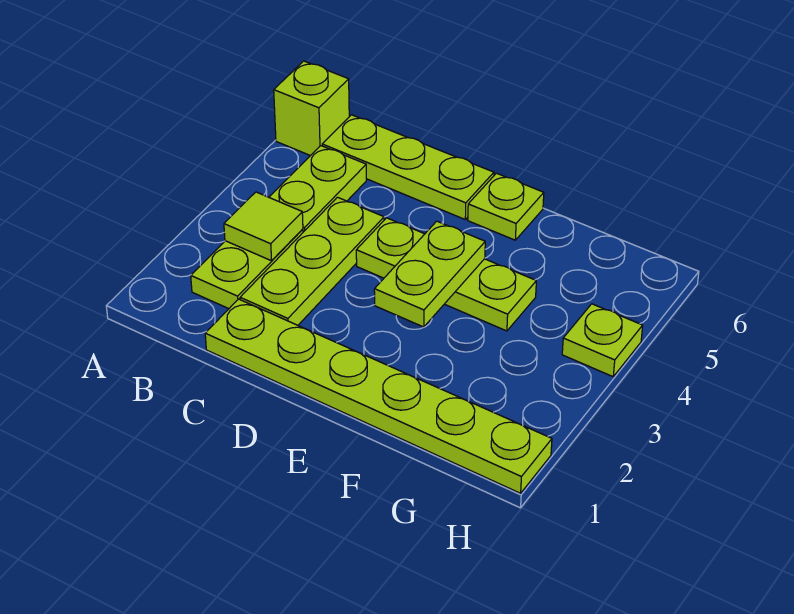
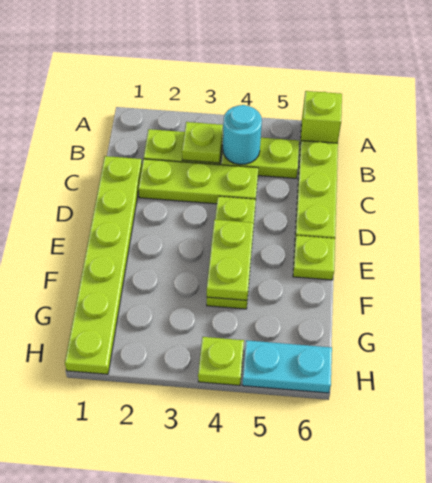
lime tile B3 level 2 -> lime plate B3 level 2
none -> cyan round brick B4 level 2
lime plate E3:E4 level 2 -> lime plate E4:F4 level 2
none -> cyan plate H5:H6 level 1

